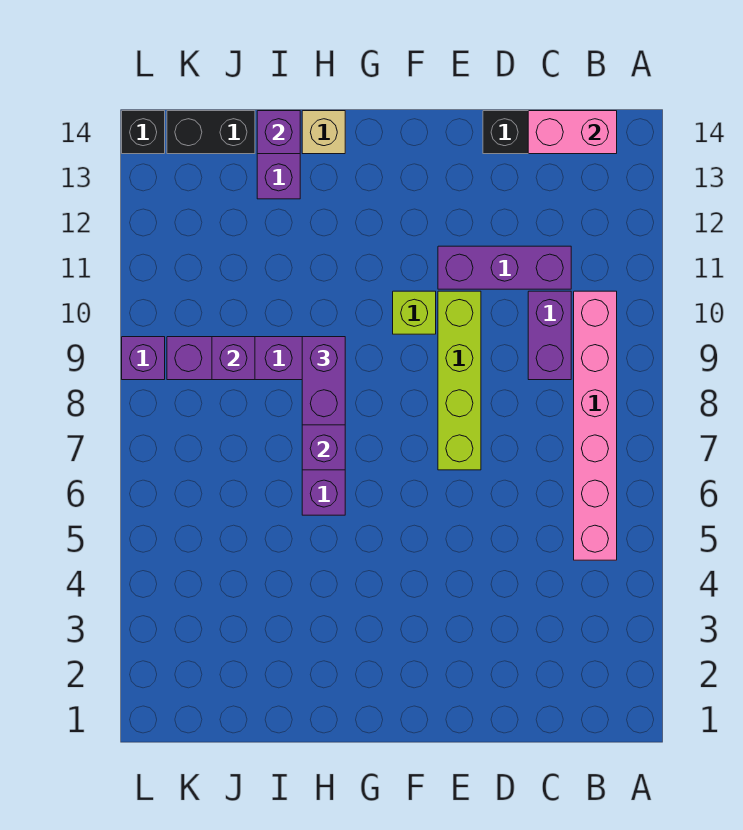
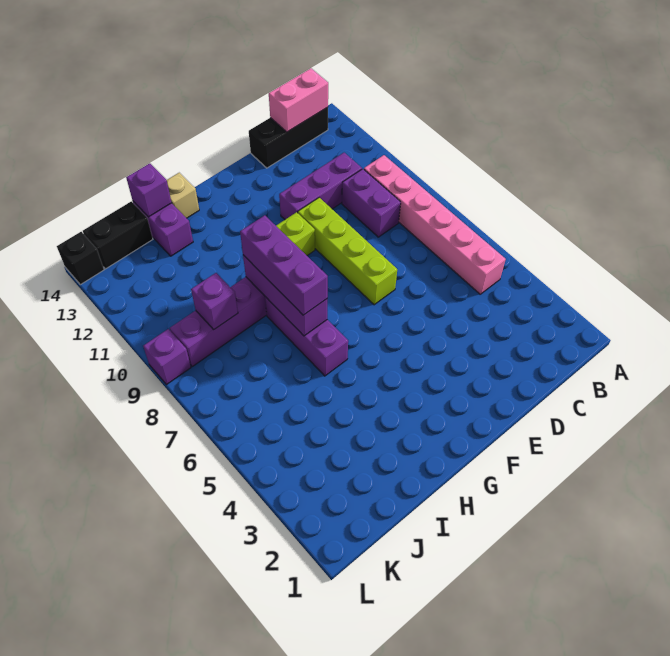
purple brick H8:H9 level 3 -> purple brick H7:H9 level 3

